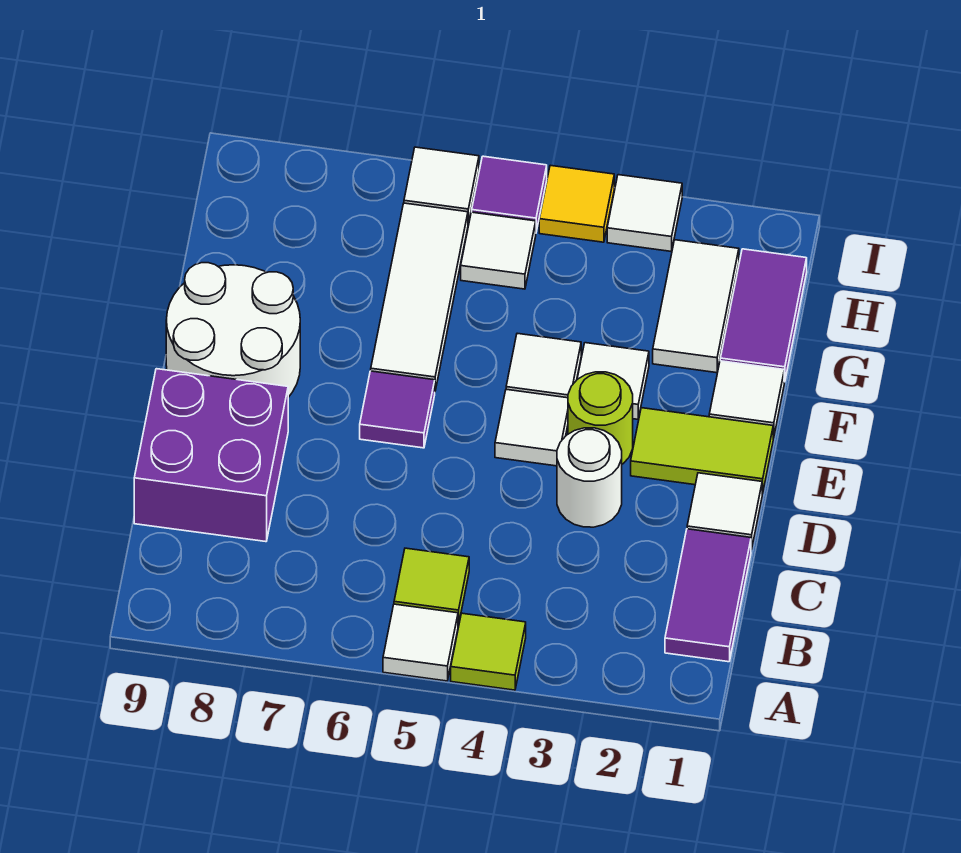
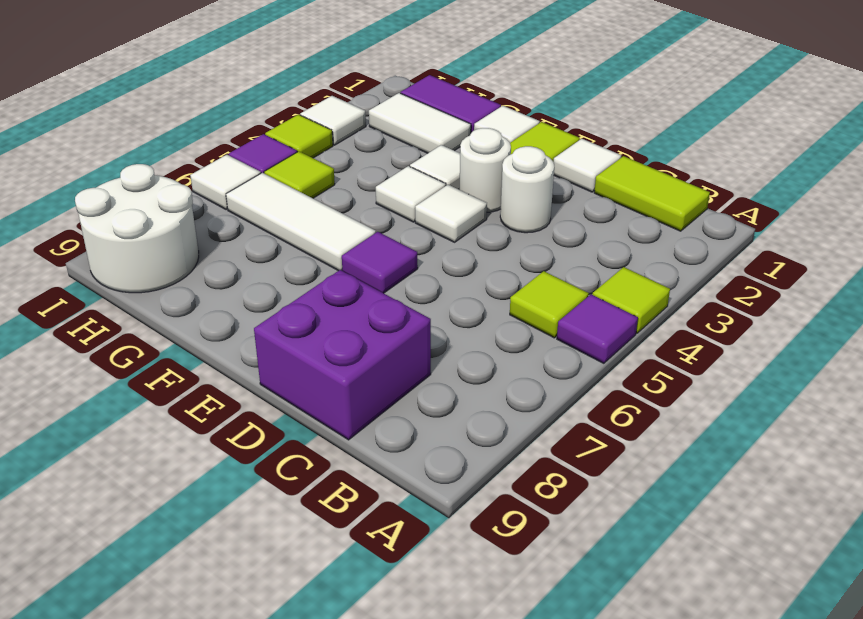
white tile A5 level 1 -> purple tile A5 level 1
purple tile B1:C1 level 1 -> lime tile B1:C1 level 1
lime round brick E3 level 1 -> white round brick E3 level 1
white round brick E8:F9 level 1 -> white round brick H8:I9 level 1
white tile H5 level 1 -> lime tile H5 level 1
yellow tile I4 level 1 -> lime tile I4 level 1

